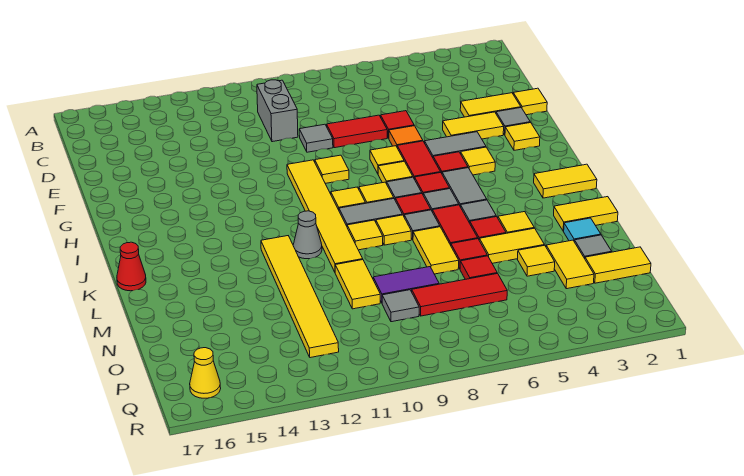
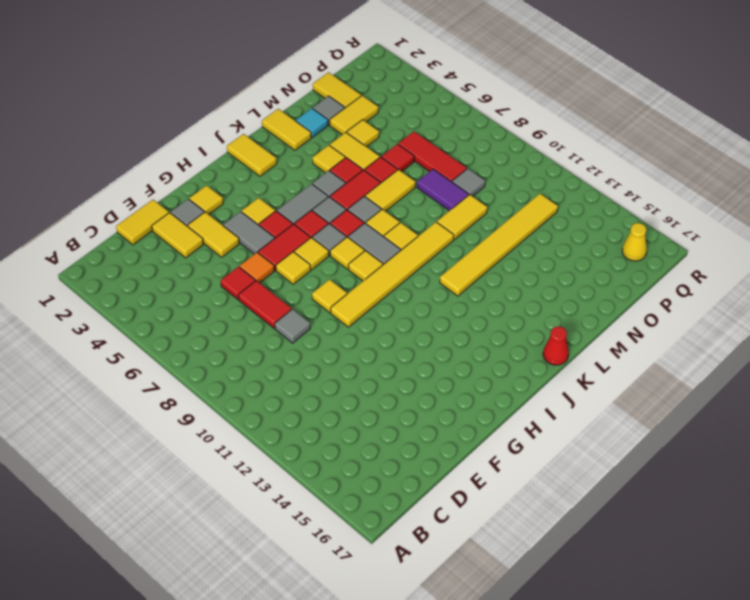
grey brick C10:D10 level 1 -> none
yellow tile E1 level 1 -> yellow tile D1:E1 level 1
grey cone K11 level 1 -> none

